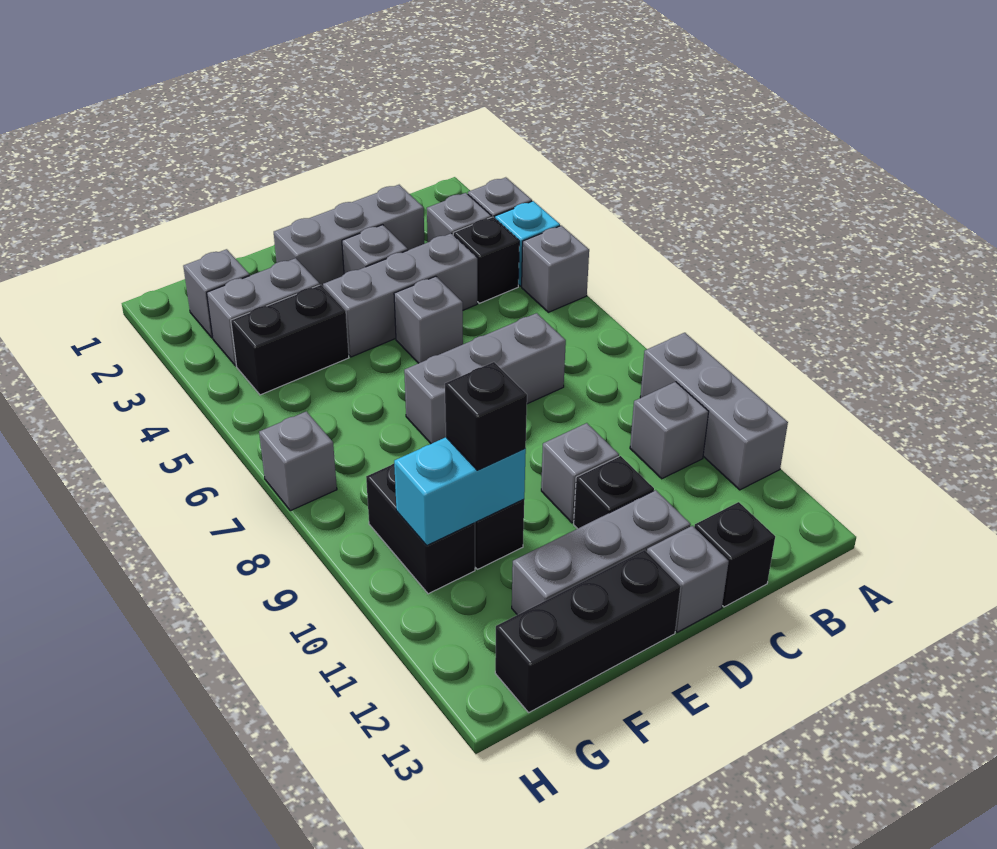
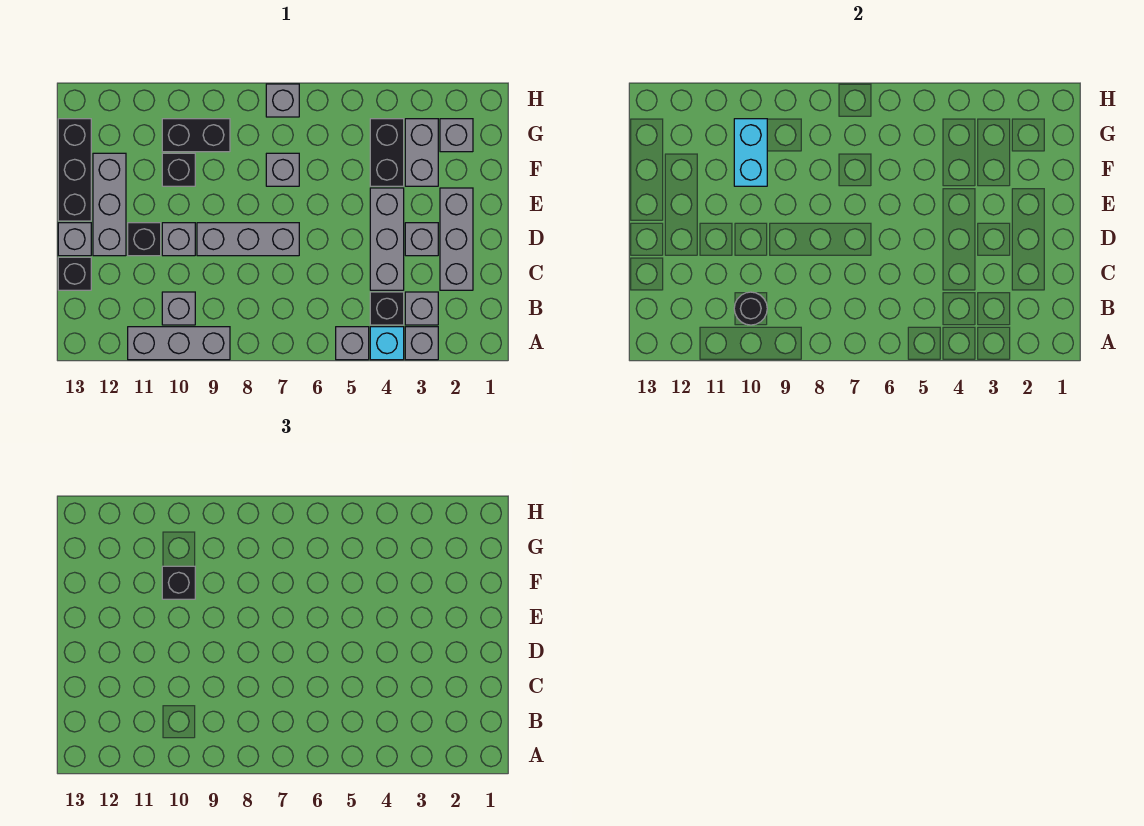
none -> black round brick B10 level 2
grey brick C7:E7 level 1 -> grey brick D7:D9 level 1
grey brick D5 level 1 -> grey brick F7 level 1

